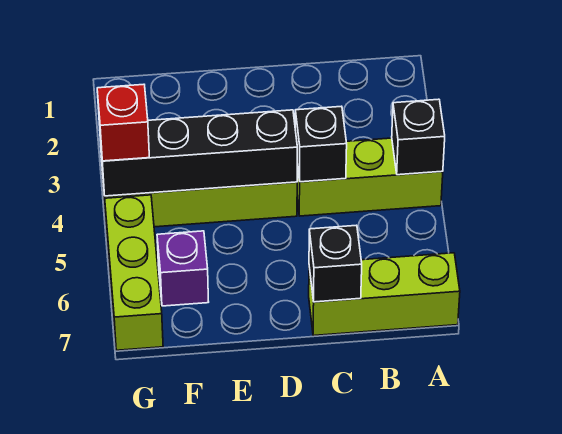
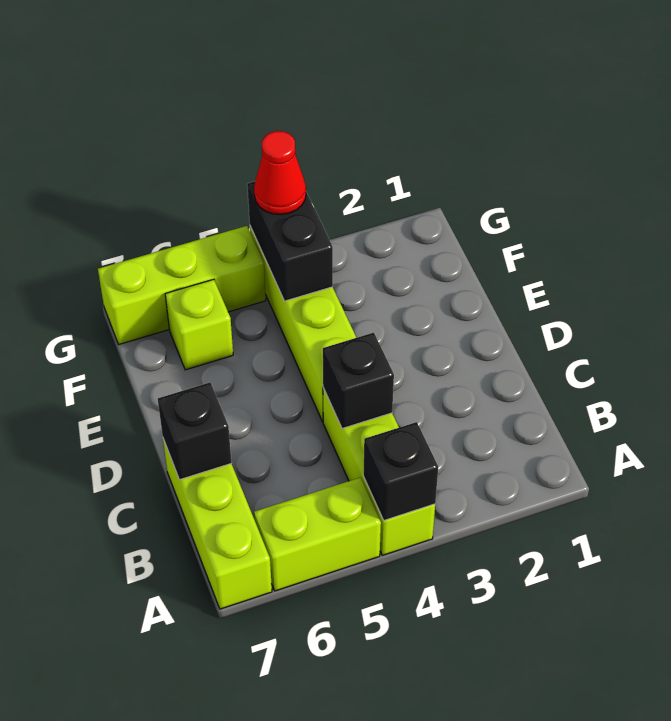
none -> lime brick A5:A6 level 1
black brick D4:G4 level 2 -> black brick F4:G4 level 2
purple brick F6 level 1 -> lime brick F6 level 1
red brick G4 level 3 -> red cone G4 level 3

